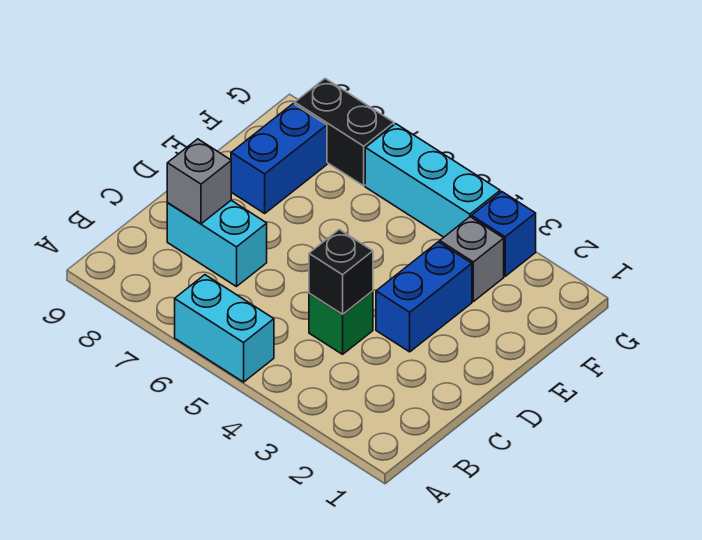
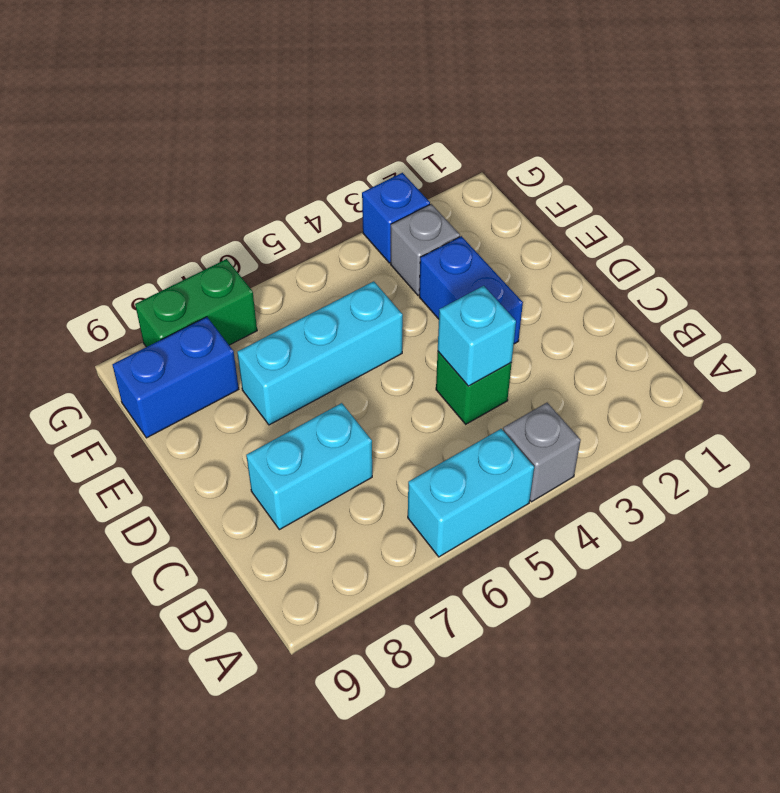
black brick C4 level 2 -> cyan brick C4 level 2
grey brick C8 level 2 -> grey brick A4 level 1
blue brick E8:F8 level 1 -> blue brick F8:F9 level 1
cyan brick G4:G6 level 1 -> cyan brick E5:E7 level 1
black brick G7:G8 level 1 -> green brick G7:G8 level 1

